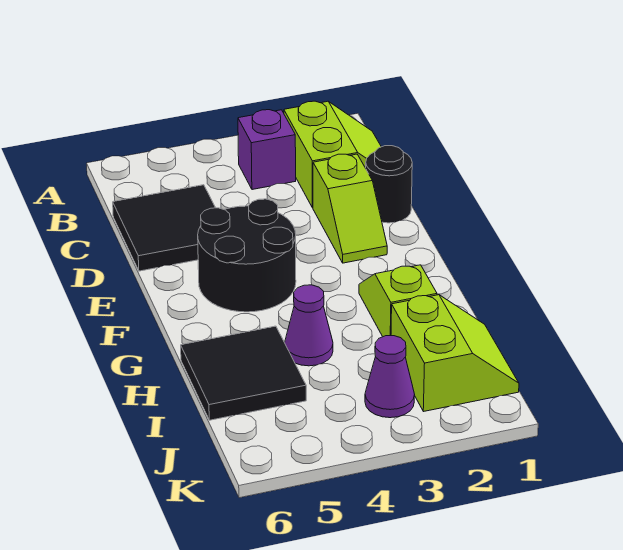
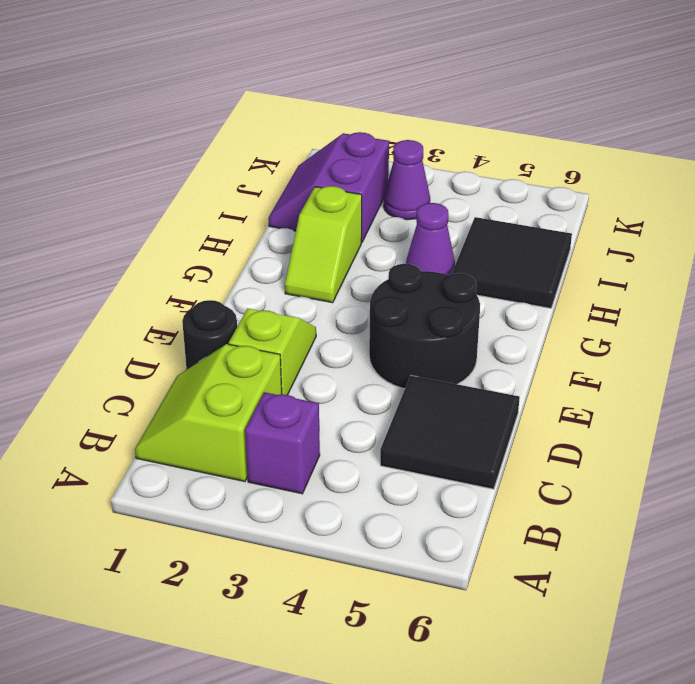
lime slope I1:J2 level 1 top 2 -> purple slope I1:J2 level 1 top 2

